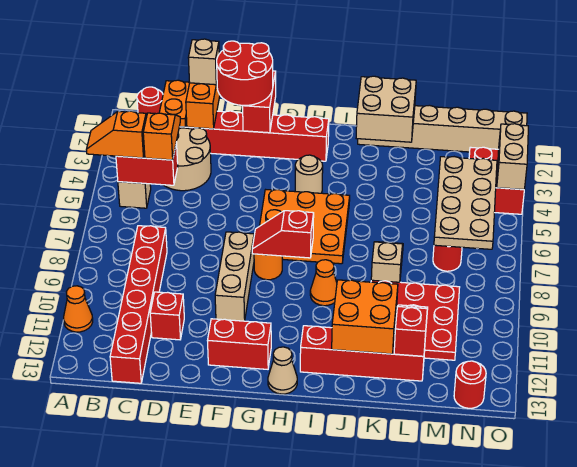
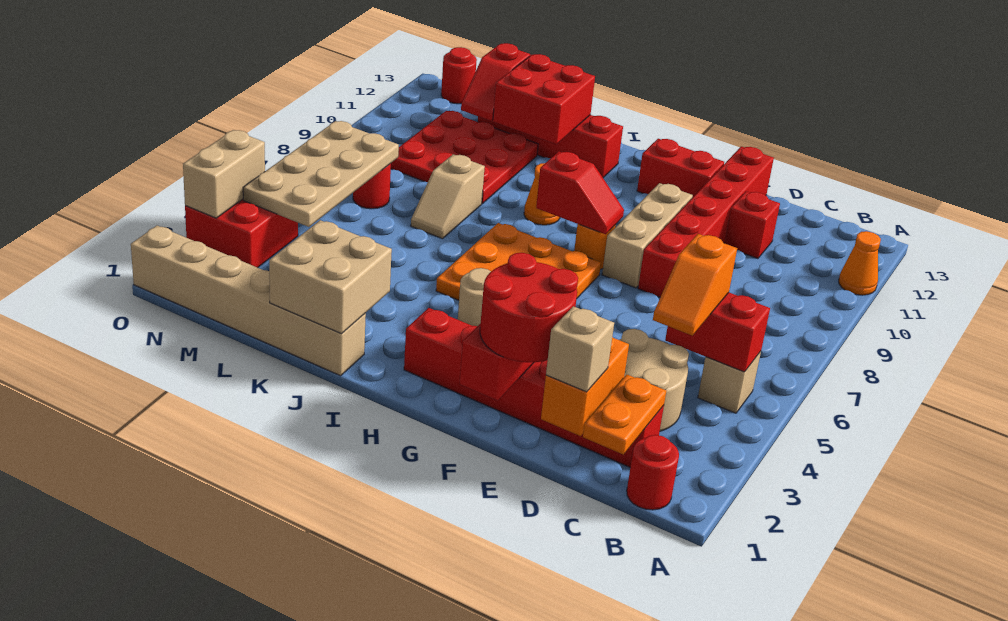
orange slope A5:B5 level 3 top B -> none
red brick C8:C13 level 1 -> red brick E8:E13 level 1
tan cone H13 level 1 -> none
orange brick J11:K12 level 2 -> red brick J11:K12 level 2

